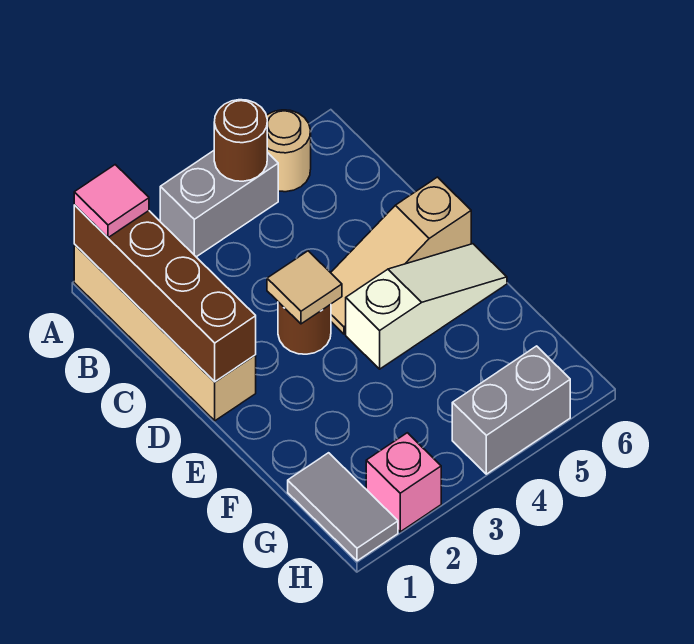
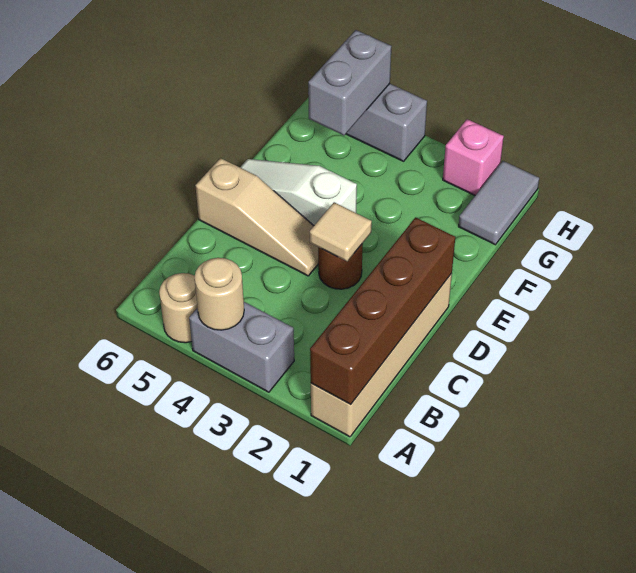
pink tile A1 level 3 -> none
brown round brick A4 level 2 -> tan round brick A4 level 2
none -> grey brick G5:H5 level 2

